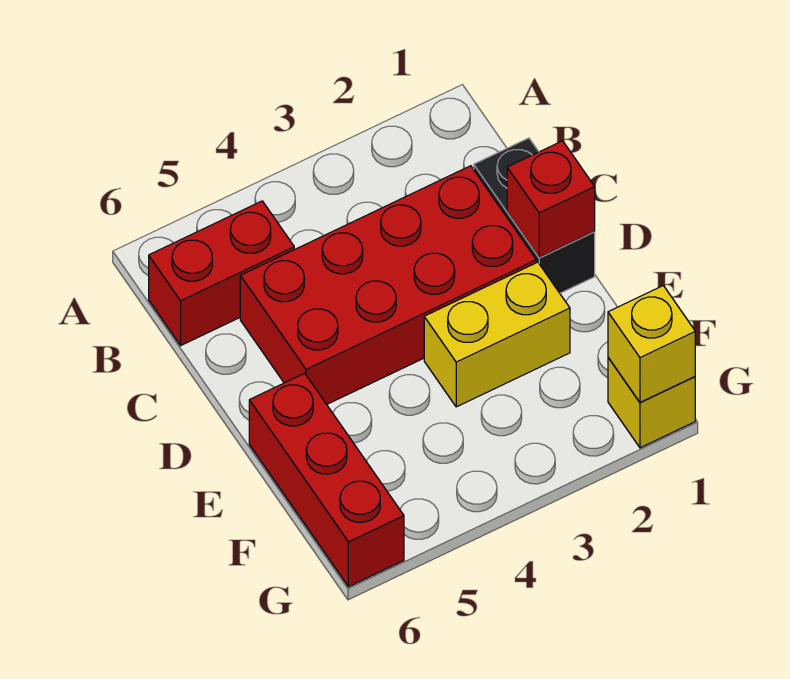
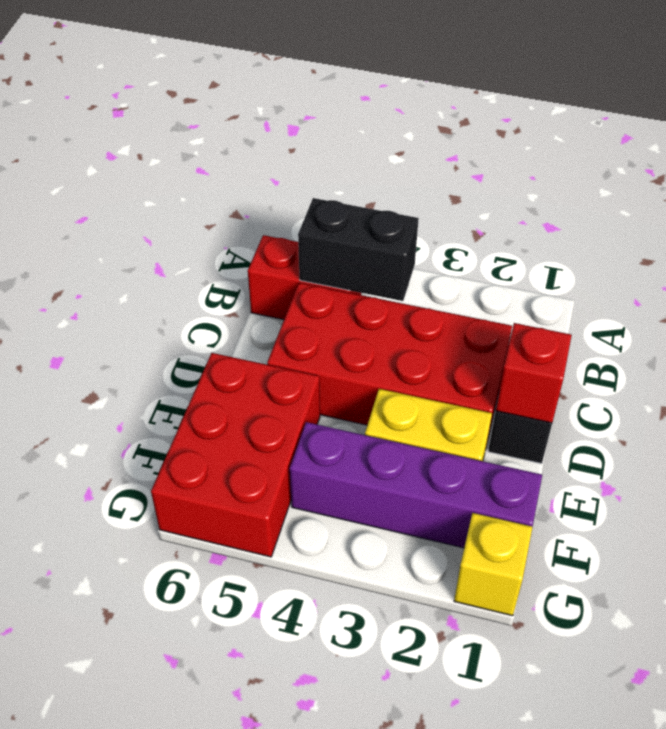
none -> black brick B4:B5 level 2
red brick E6:G6 level 1 -> red brick E5:G6 level 1
none -> purple brick F1:F4 level 1
yellow brick G1 level 2 -> none

